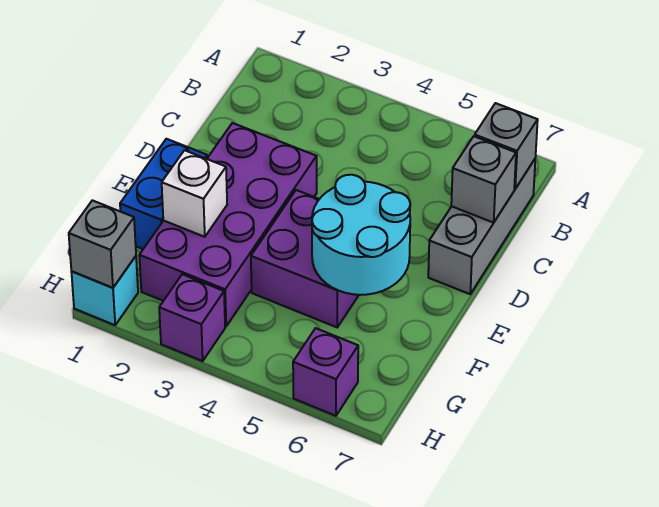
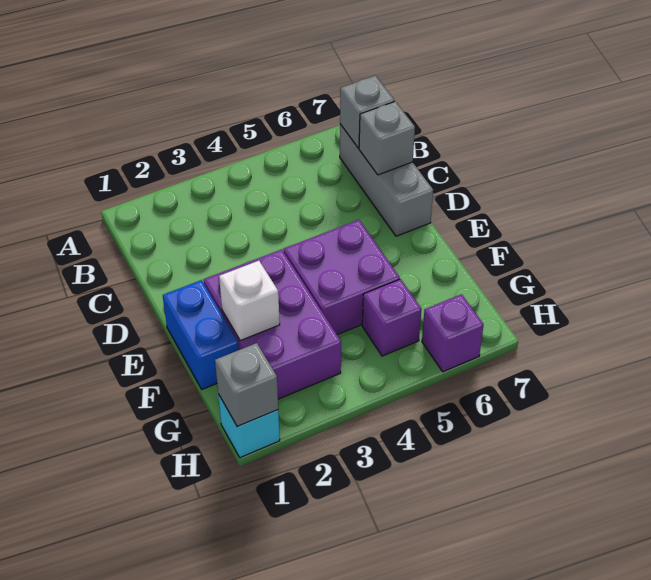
purple brick D2:G3 level 1 -> purple brick E2:G3 level 1
cyan round brick E5:F6 level 2 -> none
purple brick H3 level 1 -> purple brick G5 level 1

